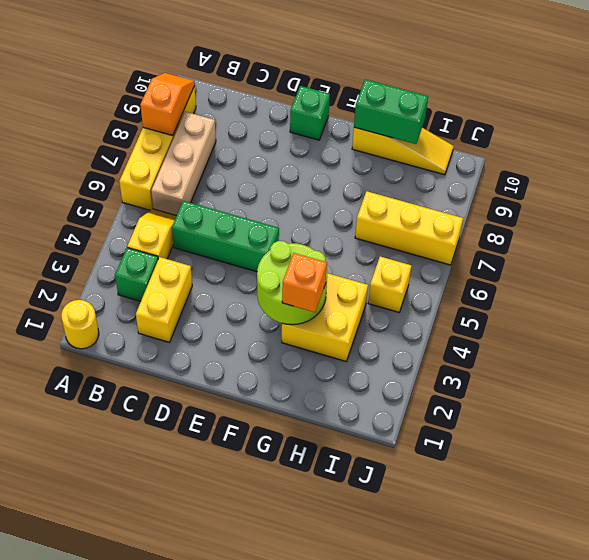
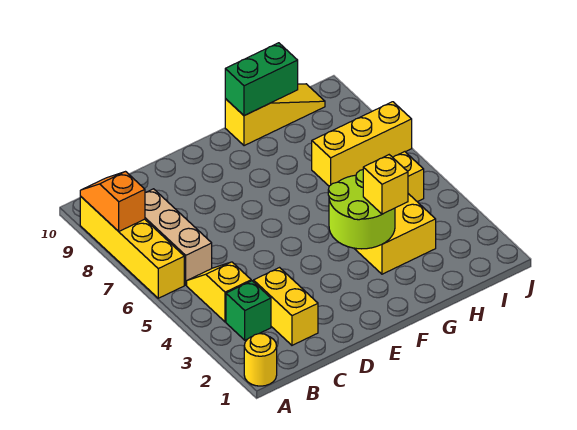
green brick C5:E5 level 1 -> none
green brick E10 level 1 -> none
orange brick G3 level 3 -> yellow brick G3 level 3

